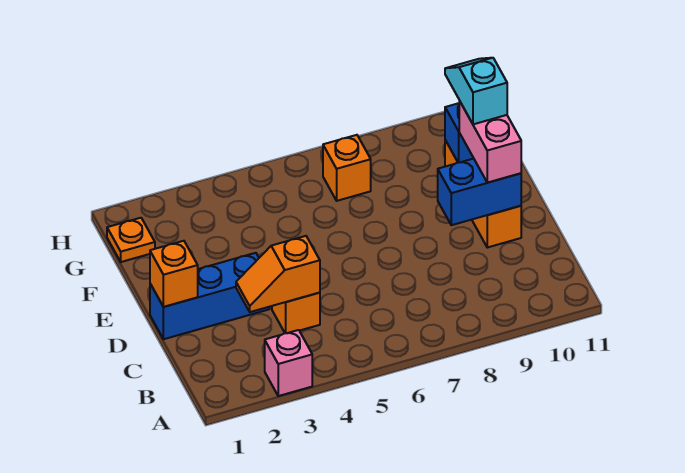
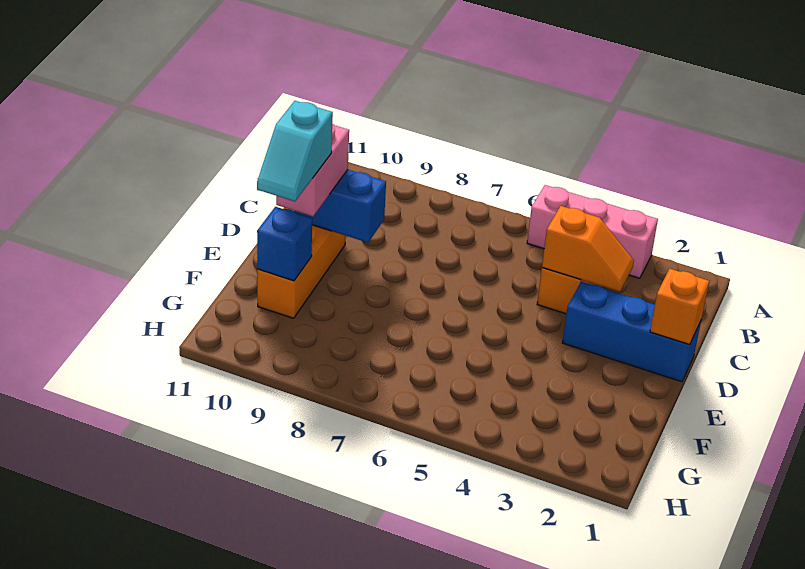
pink brick A3 level 1 -> pink brick A3:A5 level 1
orange plate G1 level 1 -> none
orange brick G7 level 1 -> none

